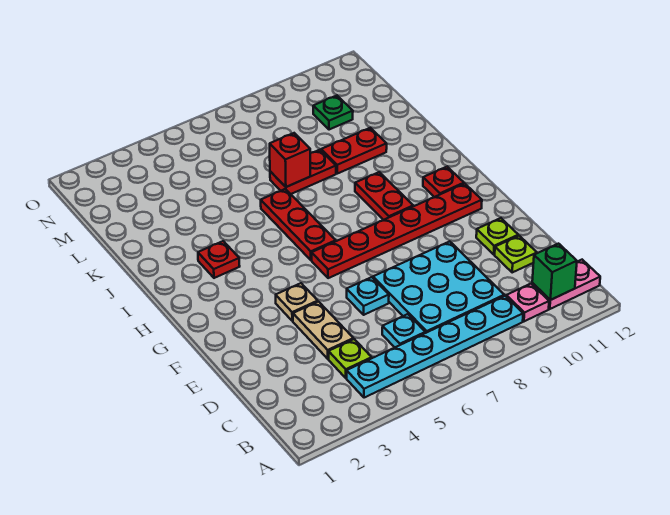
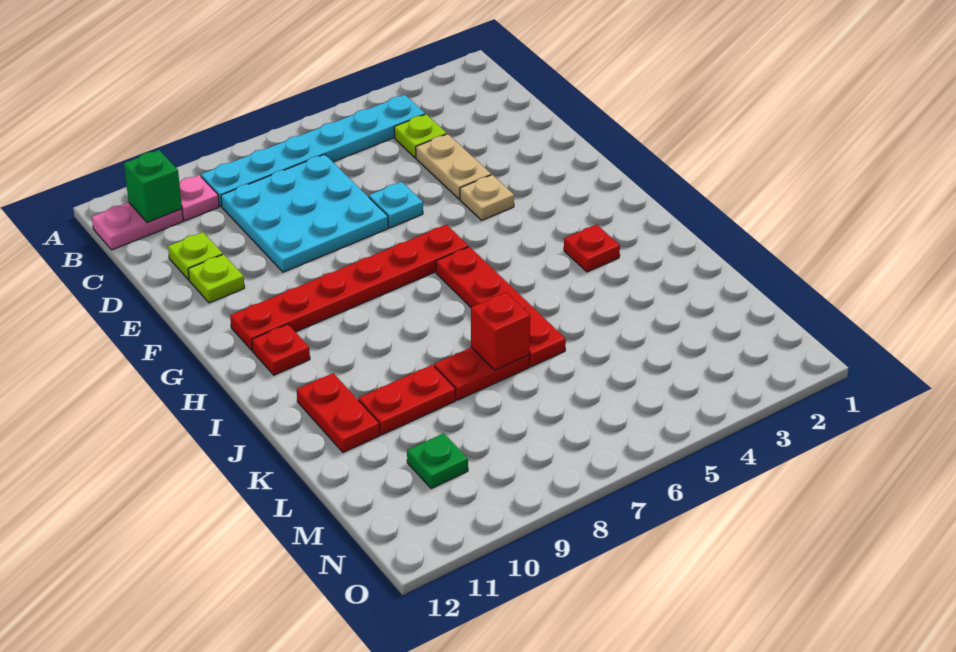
cyan plate C6 level 1 -> none
red plate H6:J6 level 1 -> red plate H6:K6 level 1
red plate H9:I9 level 1 -> red plate J11:K11 level 1

